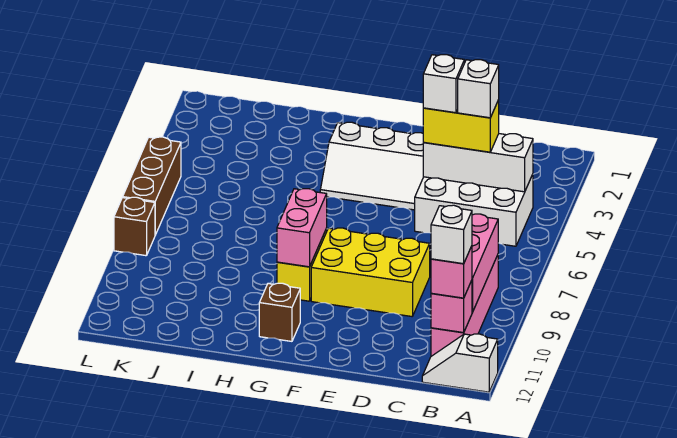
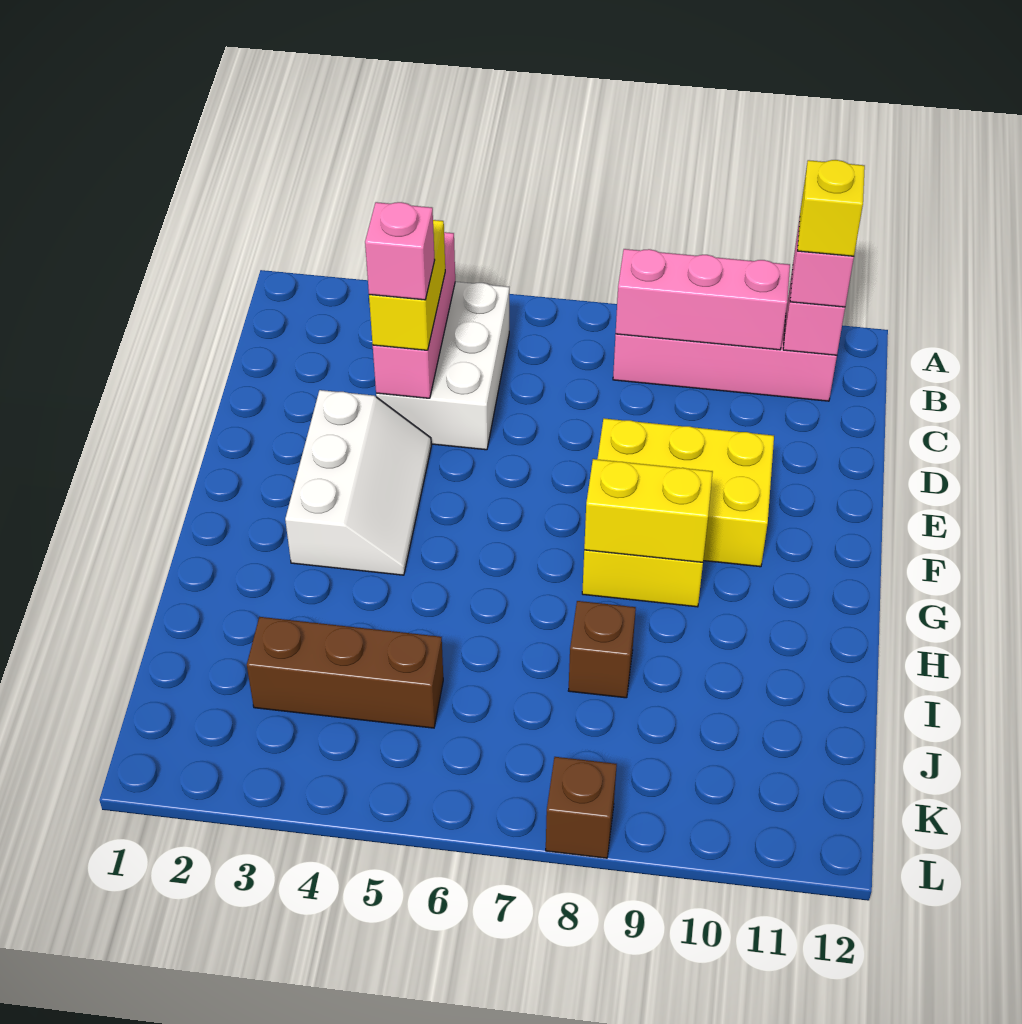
white slope A12:B12 level 1 top A -> none
white brick B4:D4 level 2 -> pink brick B4:D4 level 2
white brick B11 level 4 -> yellow brick B11 level 4
white brick C4 level 4 -> none
white brick D4 level 4 -> pink brick D4 level 4
yellow brick D8:F9 level 1 -> yellow brick E8:F10 level 1
pink brick G8:G9 level 2 -> yellow brick G8:G9 level 2
brown brick G11 level 1 -> brown brick I8 level 1
brown brick L5:L7 level 1 -> brown brick J3:J5 level 1

